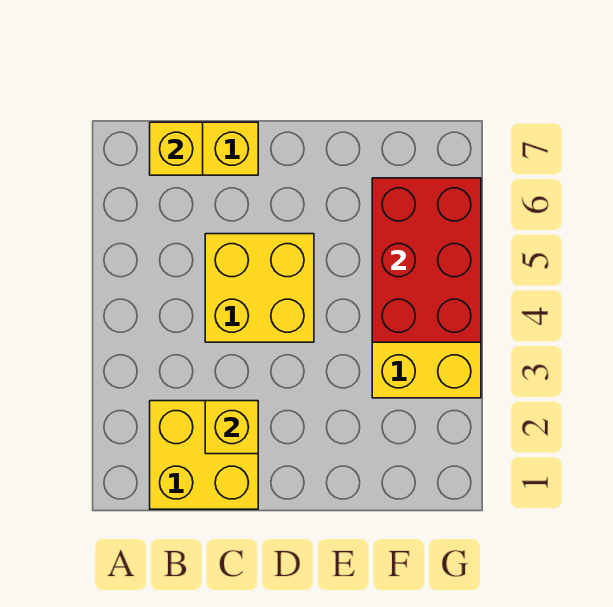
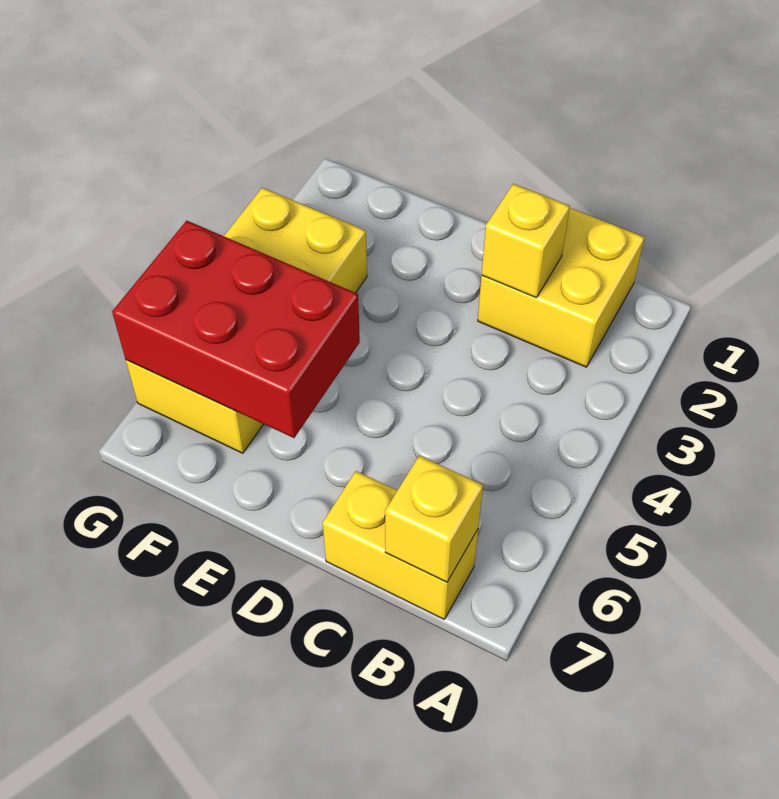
yellow brick C4:D5 level 1 -> none
red brick F4:G6 level 2 -> red brick E5:G6 level 2

